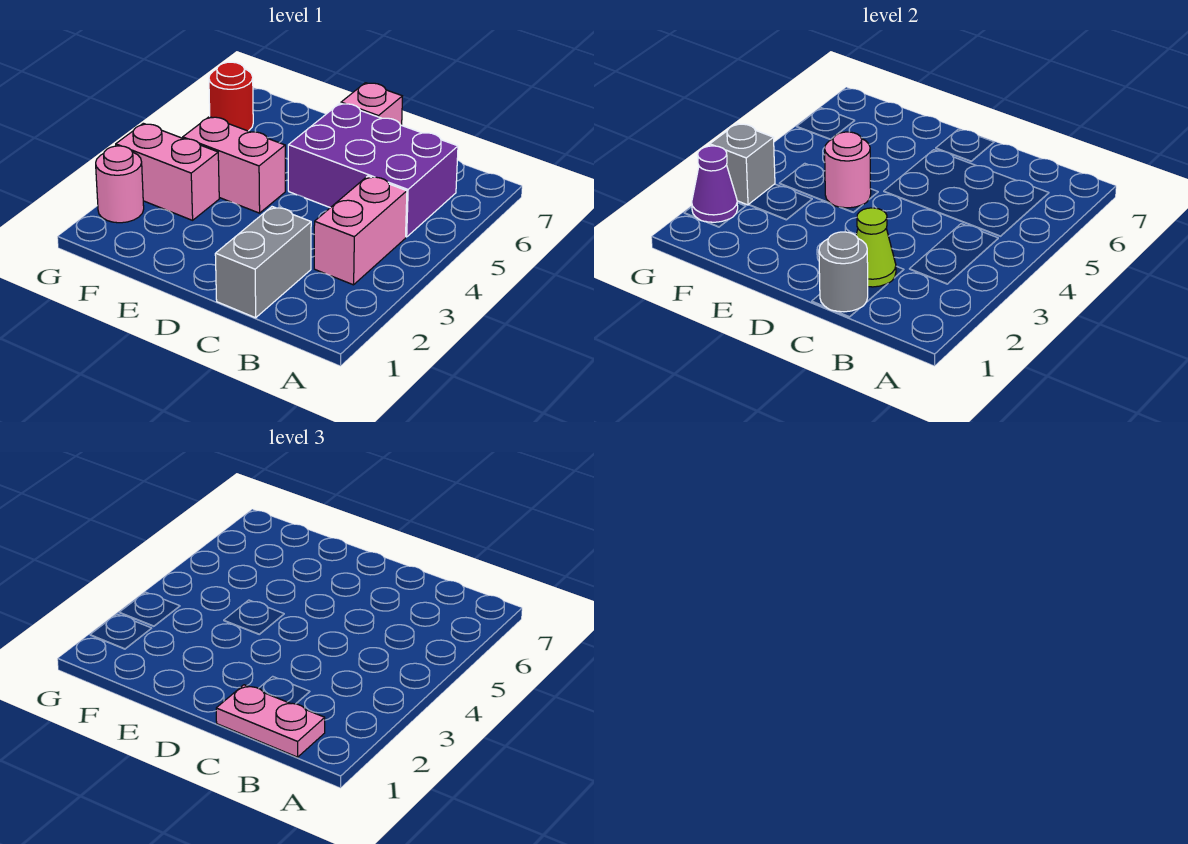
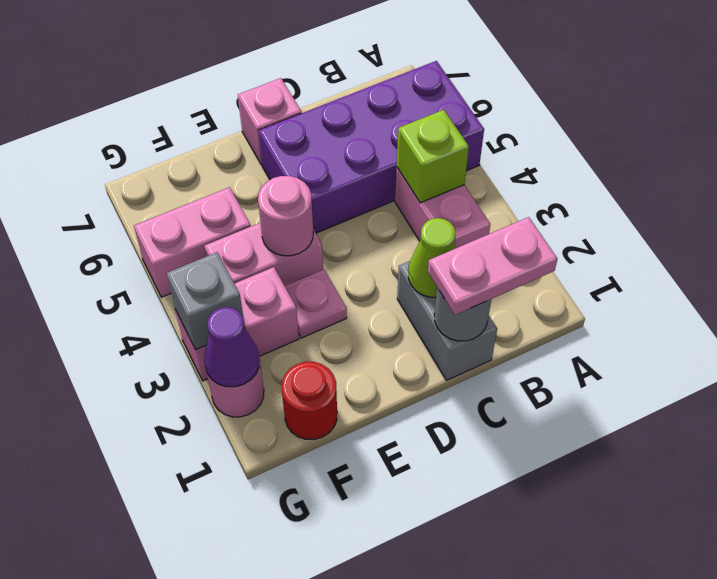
none -> lime brick B4 level 2
purple brick B5:D6 level 1 -> purple brick A5:D6 level 1
none -> pink plate E3 level 1
none -> pink brick F5:G5 level 1
red round brick G6 level 1 -> red round brick F1 level 1

